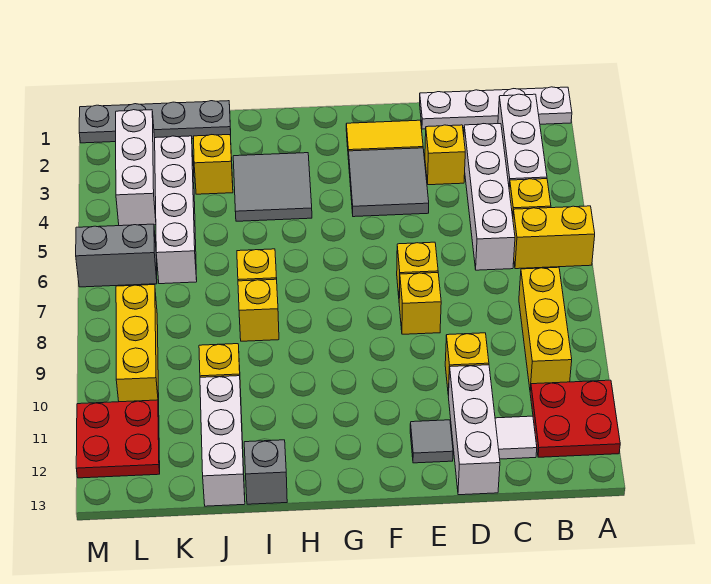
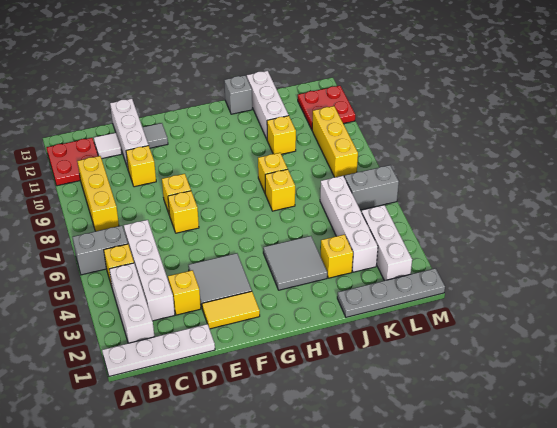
yellow brick A6:B6 level 1 -> grey brick A6:B6 level 1

